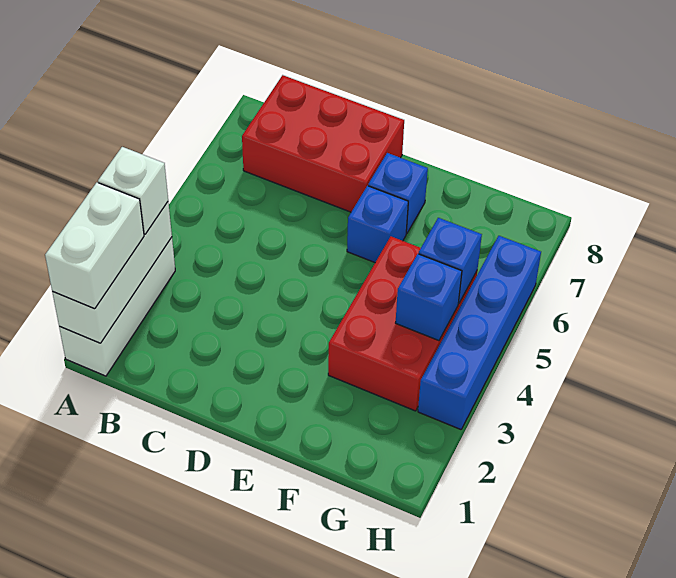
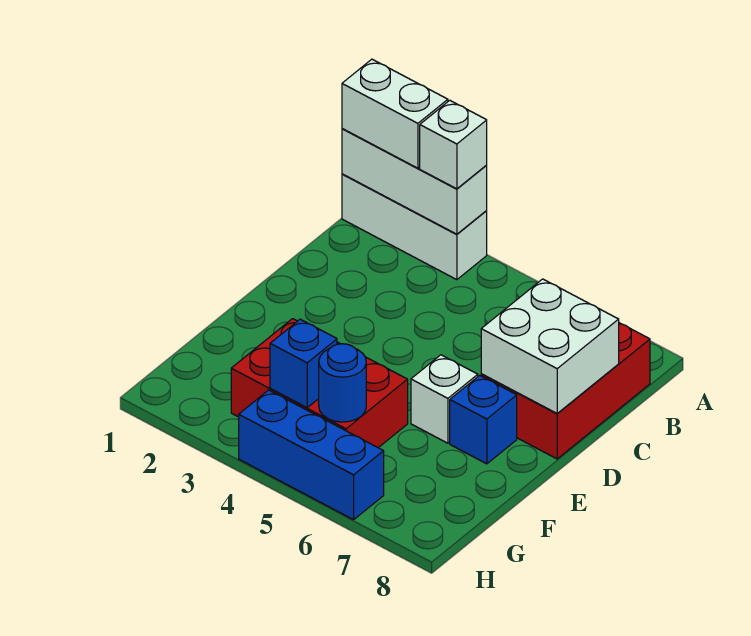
none -> white brick C7:D8 level 2
blue brick E6 level 1 -> white brick E6 level 1
blue brick G5 level 2 -> blue round brick G5 level 2
blue brick H3:H6 level 1 -> blue brick H4:H6 level 1

